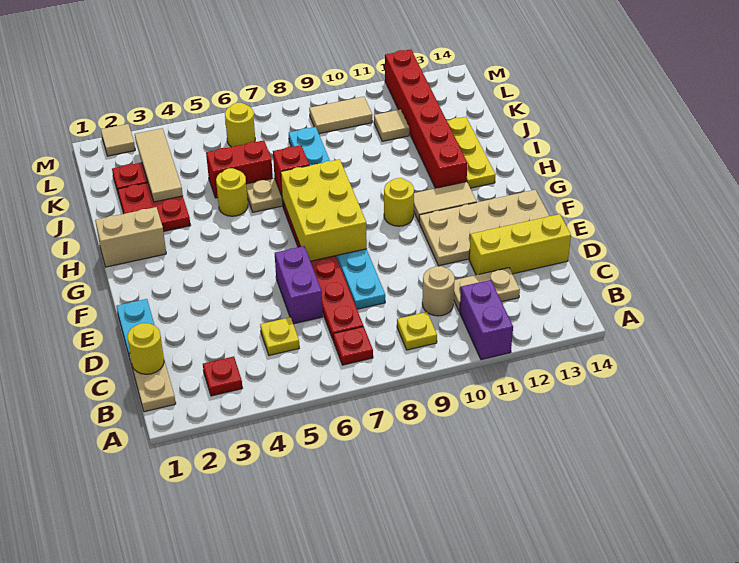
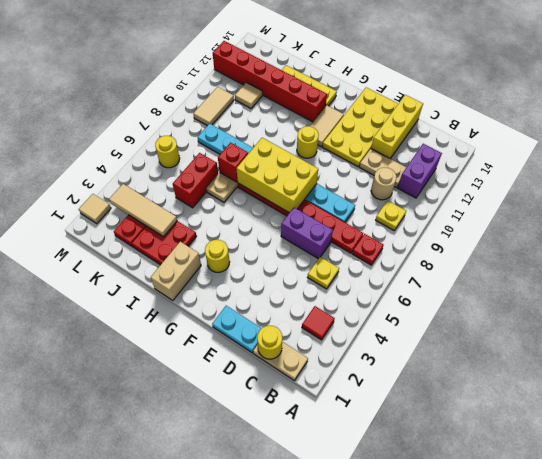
purple brick A11:B11 level 1 -> purple brick B11:B12 level 1
red plate B3 level 1 -> red tile B3 level 1
tan plate C11:C12 level 1 -> tan plate C11:D11 level 1
tan plate E11:F14 level 1 -> yellow plate E11:F14 level 1
yellow round brick I5 level 1 -> yellow round brick G3 level 1

